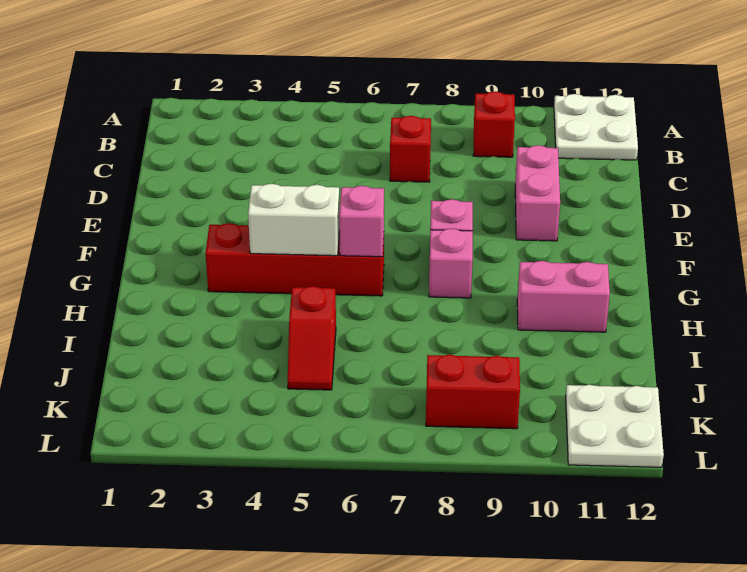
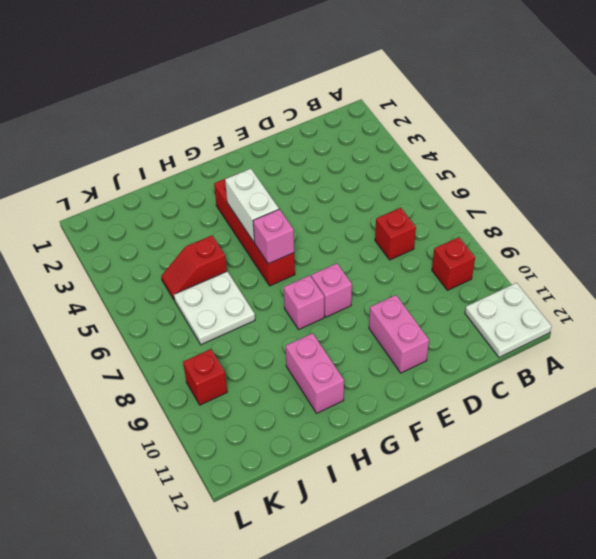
pink brick D10:E10 level 1 -> pink brick E10:E11 level 1
red brick K8:K9 level 1 -> red brick K9 level 1
white plate K11:L12 level 1 -> white plate I6:J7 level 1

